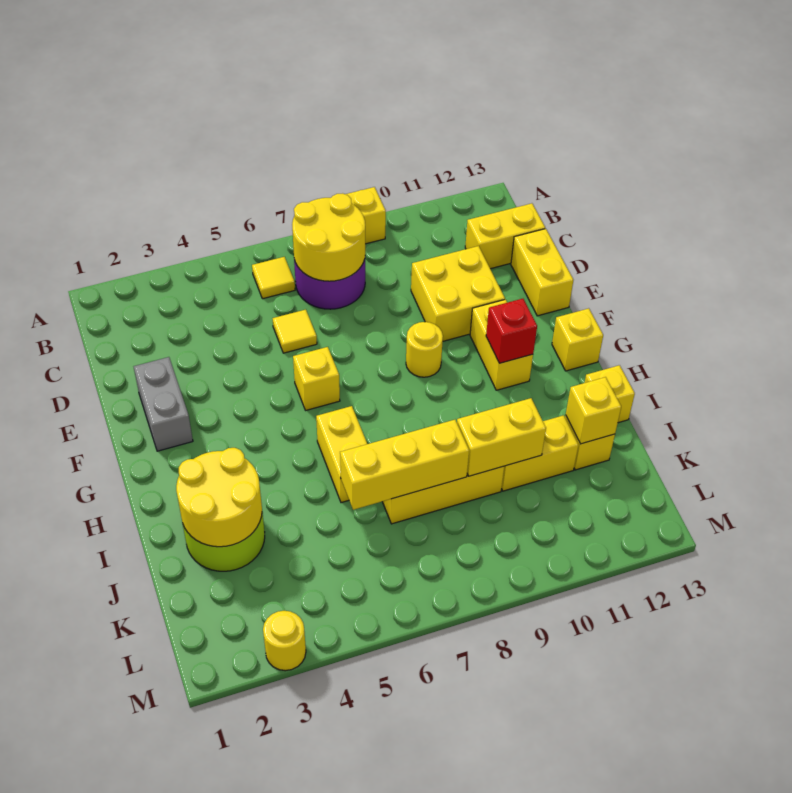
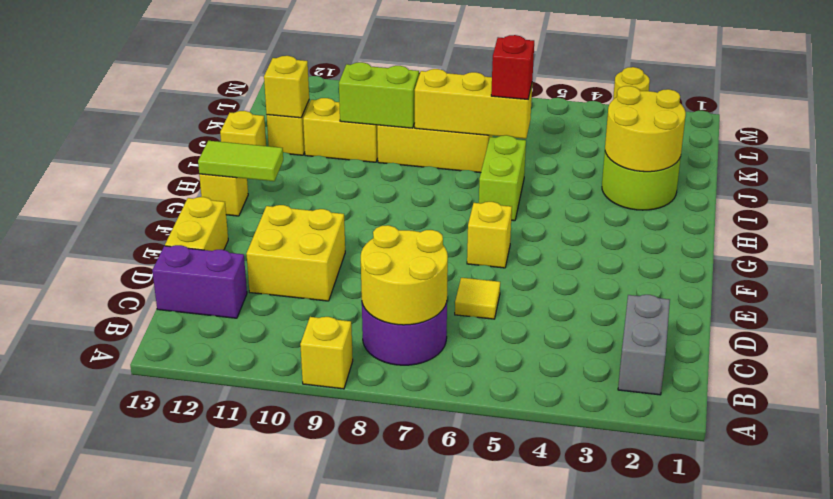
yellow tile B6 level 1 -> none
yellow brick C12:C13 level 1 -> purple brick C12:C13 level 1
grey brick E2:F2 level 1 -> grey brick B2:C2 level 1
yellow round brick F9 level 1 -> none
yellow brick F11:G11 level 1 -> none
red brick G11 level 2 -> red brick J6 level 3
none -> lime tile G12:G13 level 2
yellow brick H6:I6 level 1 -> lime brick H6:I6 level 1
yellow brick J9:J10 level 2 -> lime brick J9:J10 level 2

